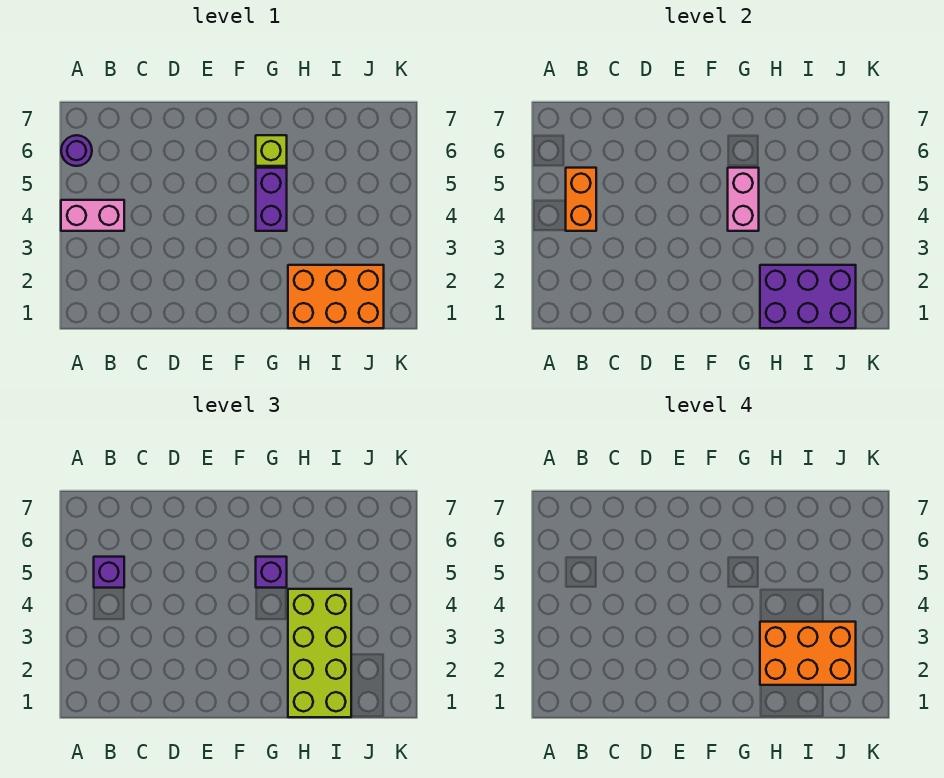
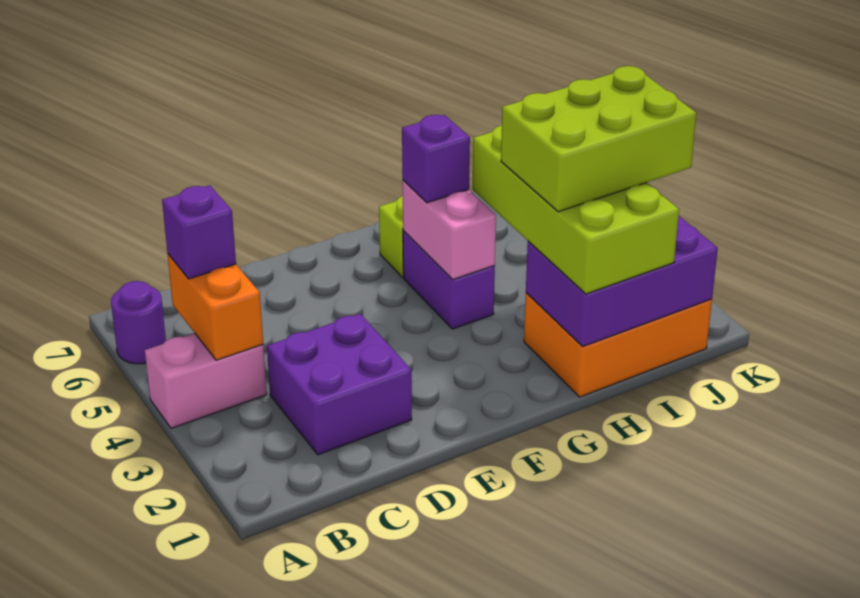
none -> purple brick C2:D3 level 1
orange brick H2:J3 level 4 -> lime brick H2:J3 level 4

